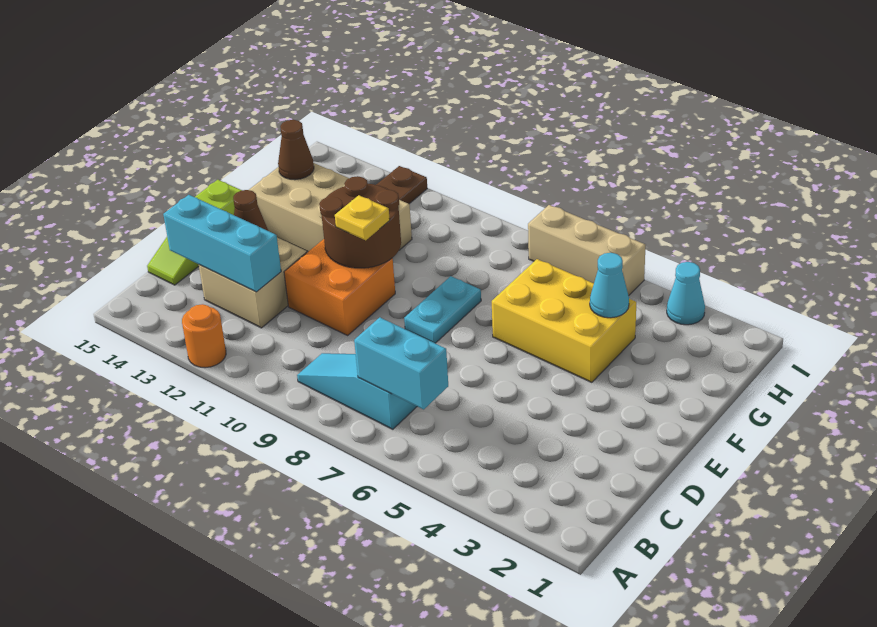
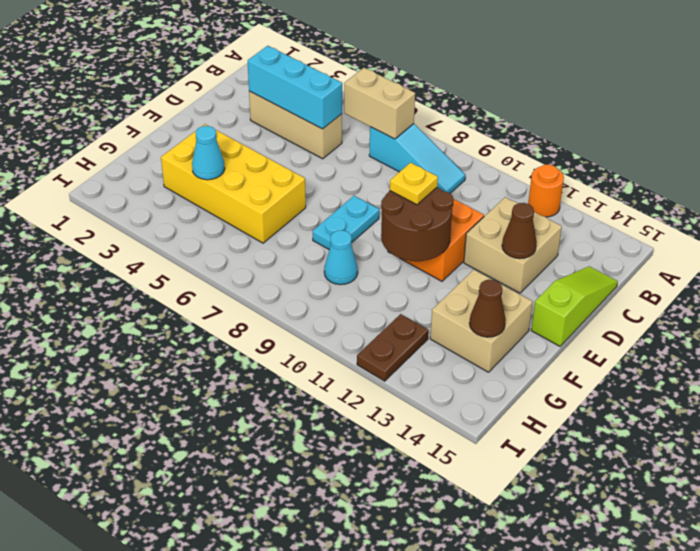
cyan brick B6:B7 level 2 -> tan brick B6:B7 level 2
cyan brick C12:C14 level 2 -> cyan brick C3:C5 level 2
yellow brick F4:G6 level 1 -> yellow brick F3:G6 level 1
tan brick F11:G14 level 1 -> tan brick F13:G14 level 1
cyan cone I3 level 1 -> cyan cone G9 level 1
tan brick I5:I7 level 1 -> tan brick C3:C5 level 1

